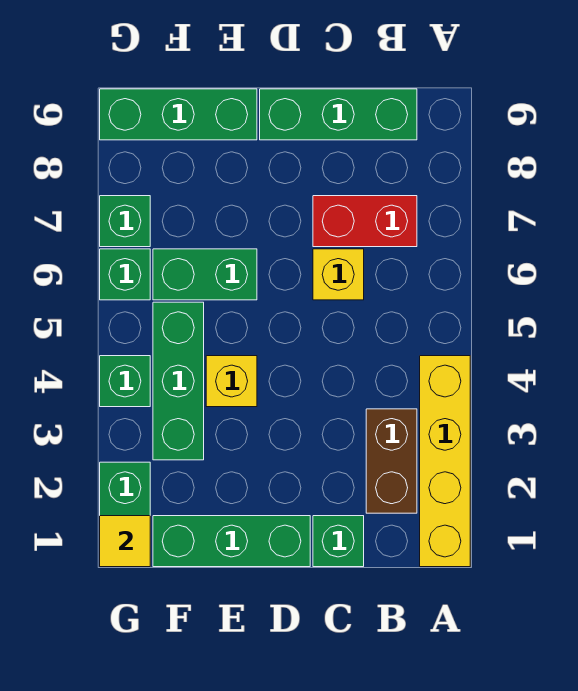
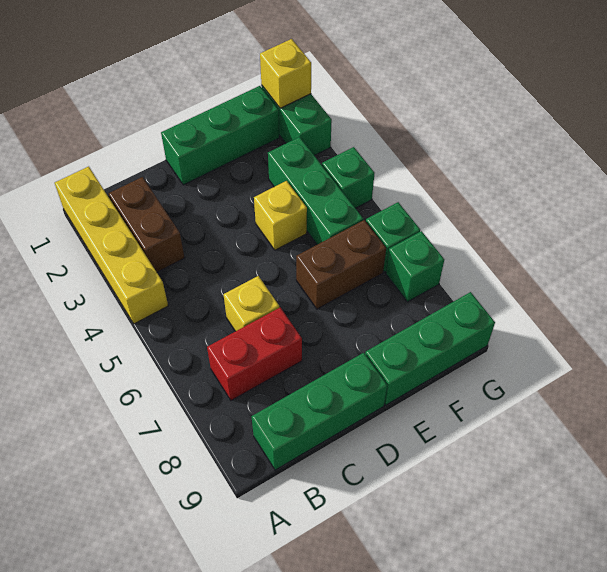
green brick C1 level 1 -> none
green brick E6:F6 level 1 -> brown brick E6:F6 level 1
yellow tile G1 level 2 -> yellow brick G1 level 2

